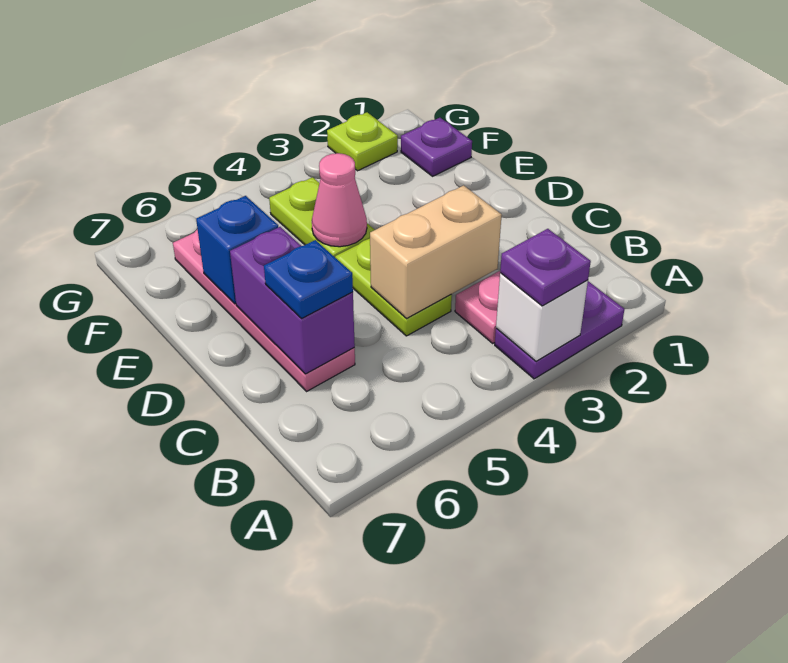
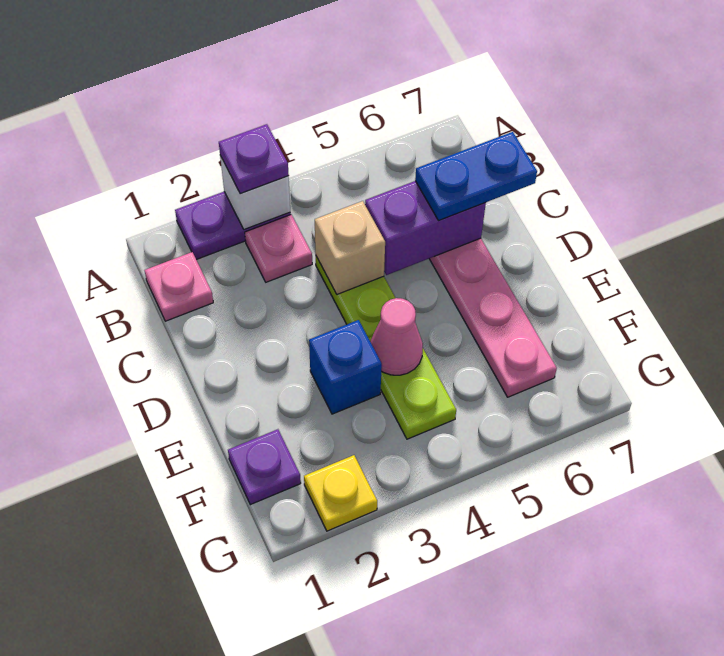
none -> pink plate B1 level 1
tan brick C3:C4 level 2 -> tan brick C4 level 2
purple brick C6:D6 level 2 -> purple brick C5:C6 level 2
blue plate C6 level 3 -> blue plate C6:C7 level 3
blue brick E6 level 2 -> blue brick E3 level 1
lime plate G2 level 1 -> yellow plate G2 level 1

